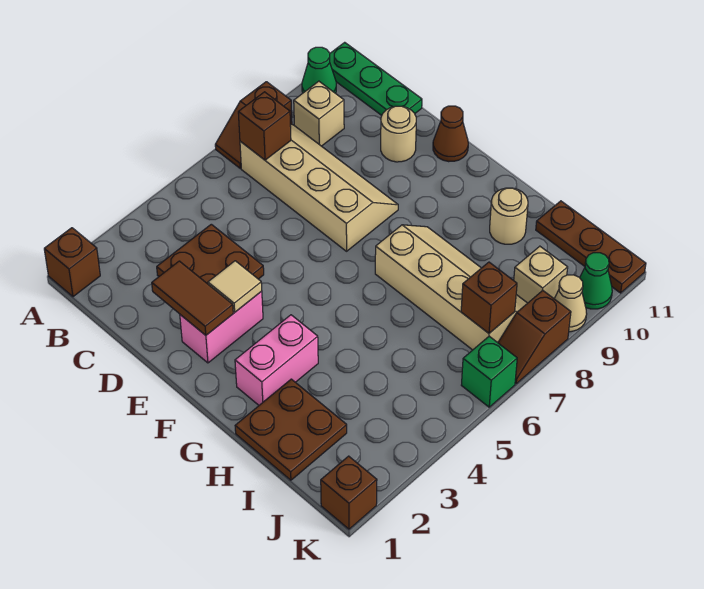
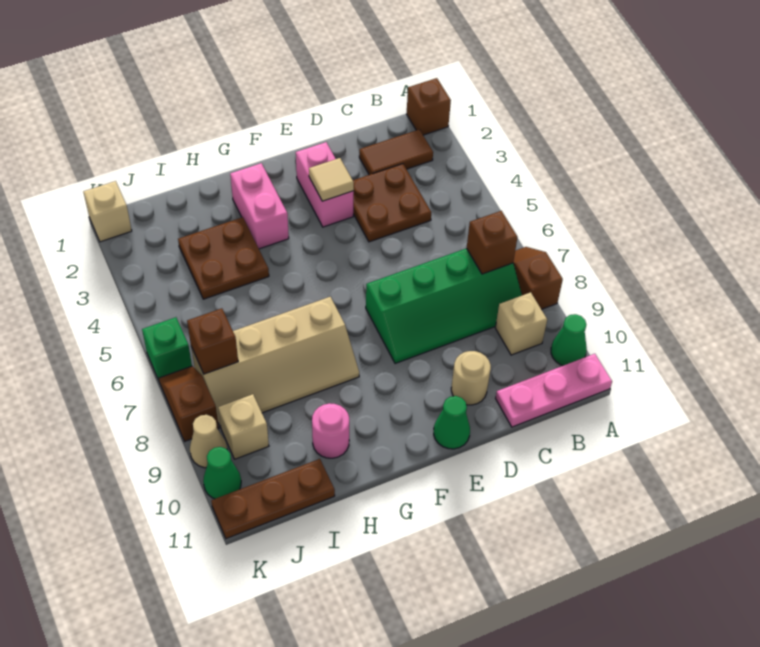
green plate A11:C11 level 1 -> pink plate A11:C11 level 1
tan slope B7:E8 level 1 top 7 -> green slope B7:E8 level 1 top 7
brown tile D2:E2 level 2 -> brown tile B2:C2 level 1
brown cone E11 level 1 -> green cone E11 level 1
brown plate H1:I2 level 1 -> brown plate H3:I4 level 1
tan round brick H10 level 1 -> pink round brick H10 level 1
brown brick K1 level 1 -> tan brick K1 level 1

